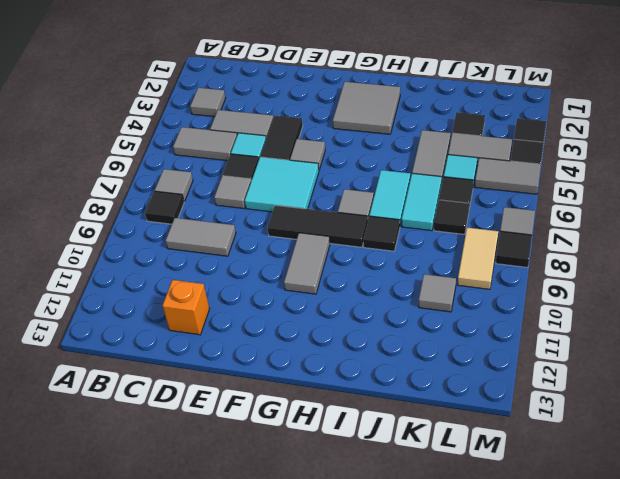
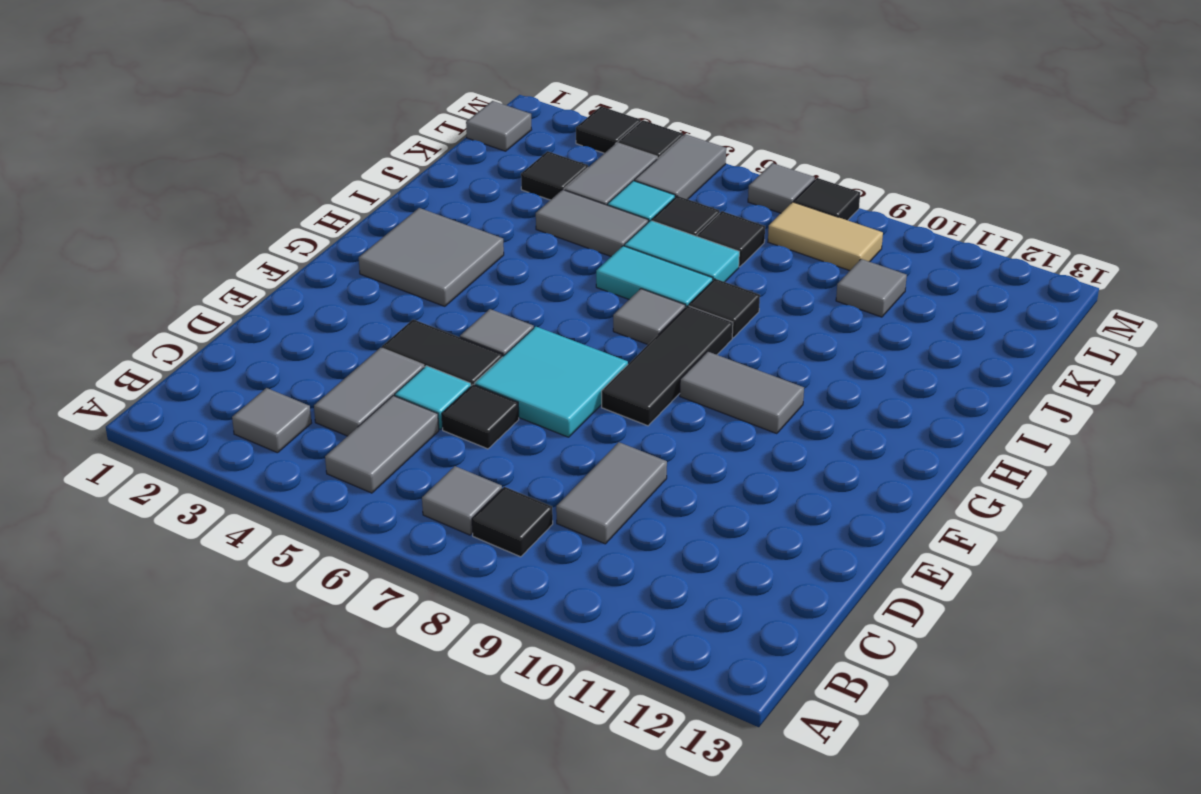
grey tile D7 level 1 -> grey tile L1 level 1
orange brick D12 level 1 -> none

